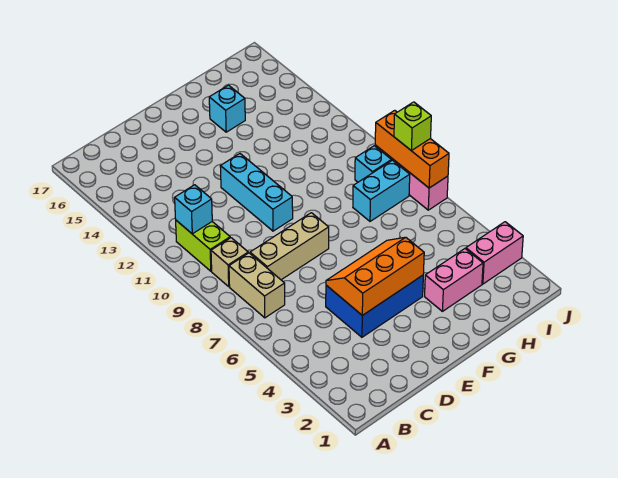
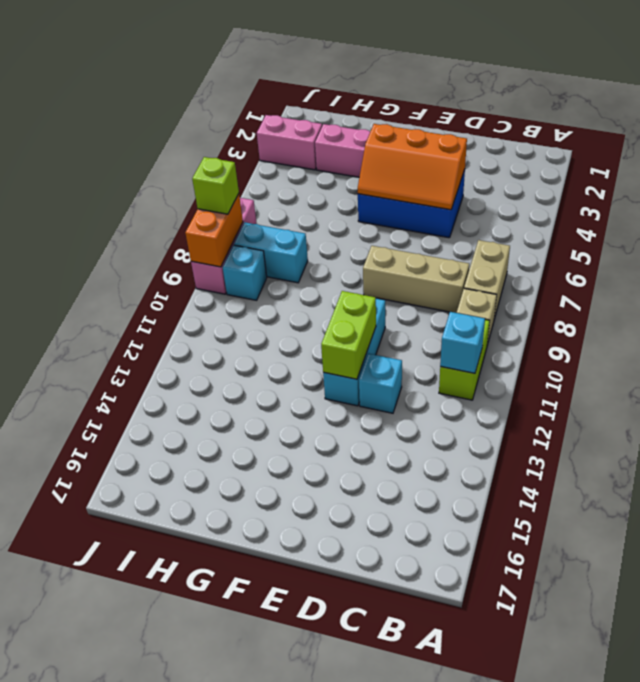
none -> lime brick E11:E12 level 2
cyan brick G15 level 1 -> cyan brick D12 level 1
orange brick J7:J9 level 2 -> orange brick J8:J9 level 2

